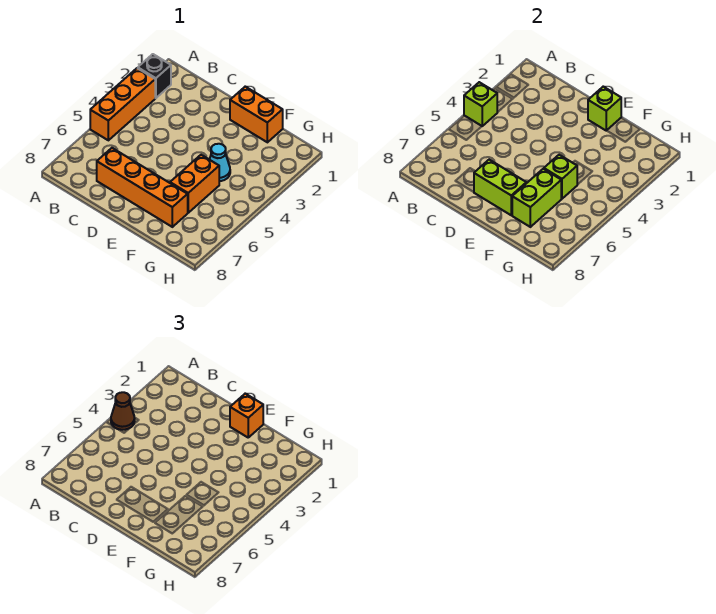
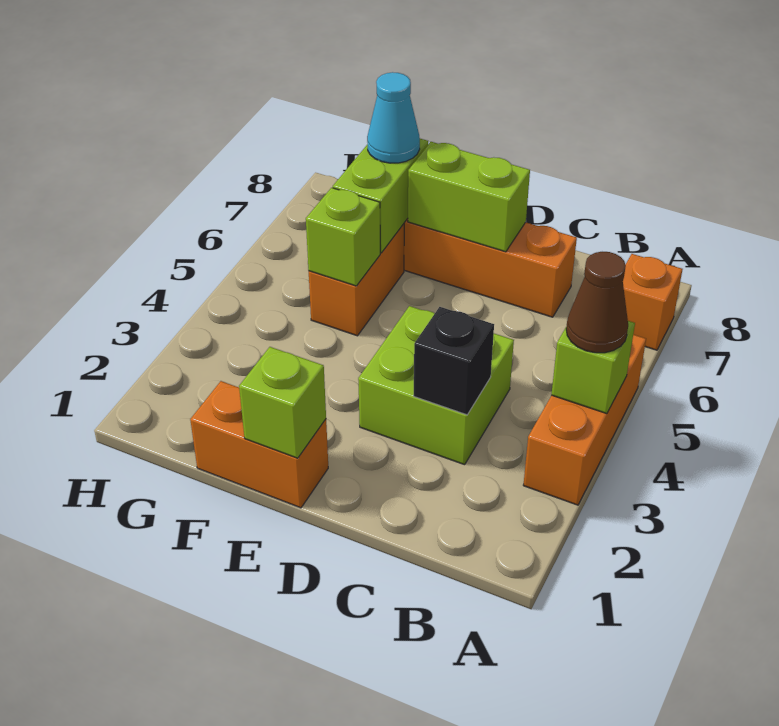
black brick A2 level 1 -> black brick C3 level 2
none -> lime brick C3:D4 level 1
orange brick E1 level 3 -> orange brick A7 level 1
cyan cone F4 level 1 -> cyan cone F7 level 3

